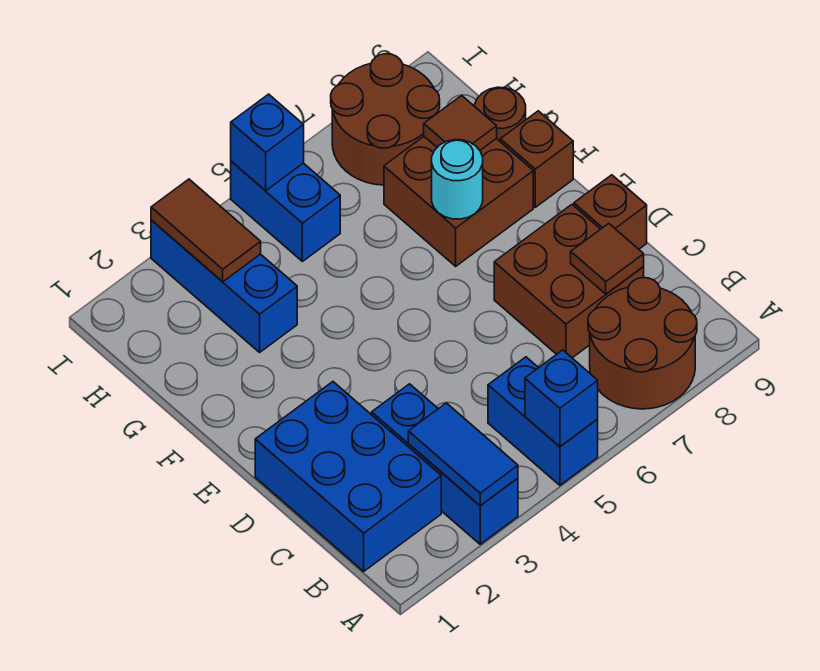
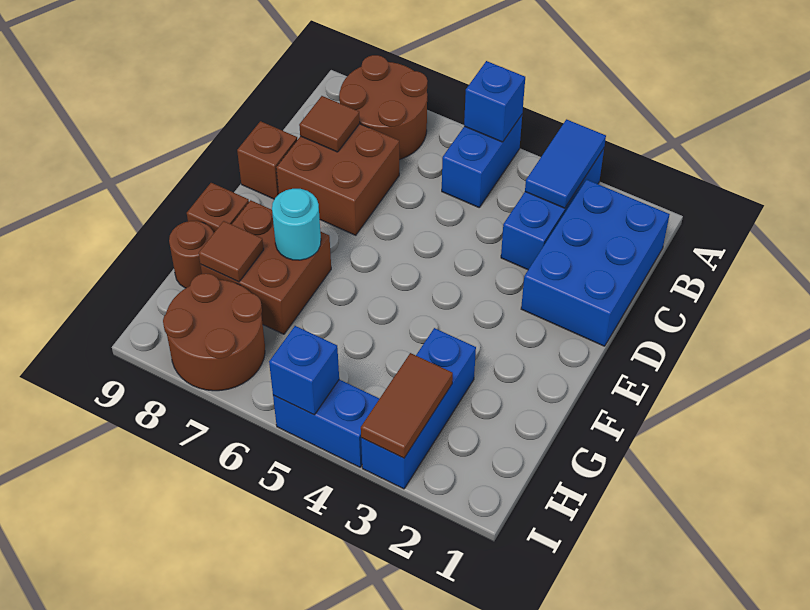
blue brick H5:I5 level 1 -> blue brick I4:I5 level 1

